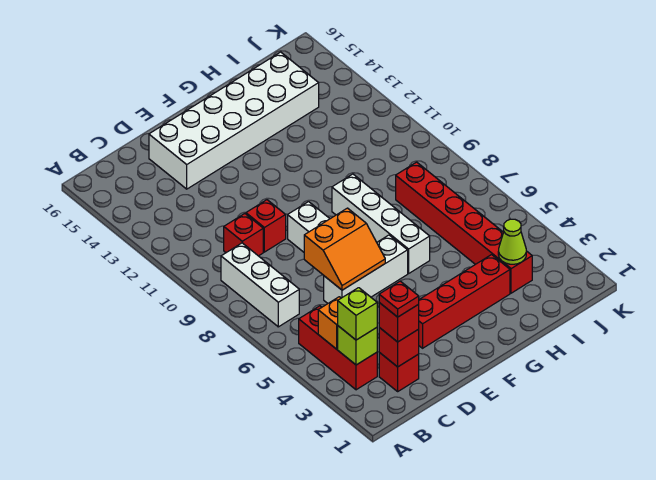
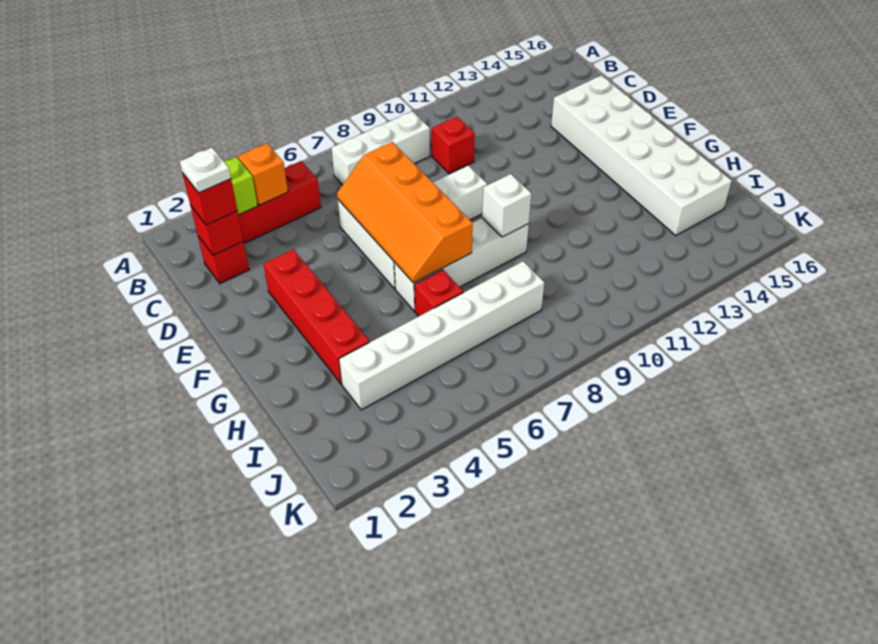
lime brick B3 level 3 -> none
red plate C2 level 4 -> white plate C2 level 4
orange slope D6:E7 level 2 top 7 -> orange slope D6:G7 level 2 top 7
red brick D10 level 1 -> red brick H6 level 1
none -> white brick G9 level 2
red brick I3:I8 level 1 -> white brick I3:I8 level 1
lime cone I3 level 2 -> none

